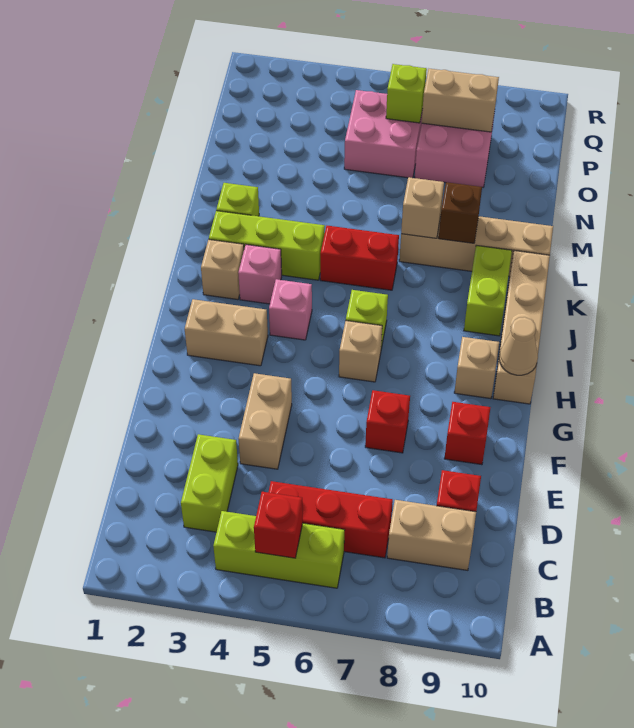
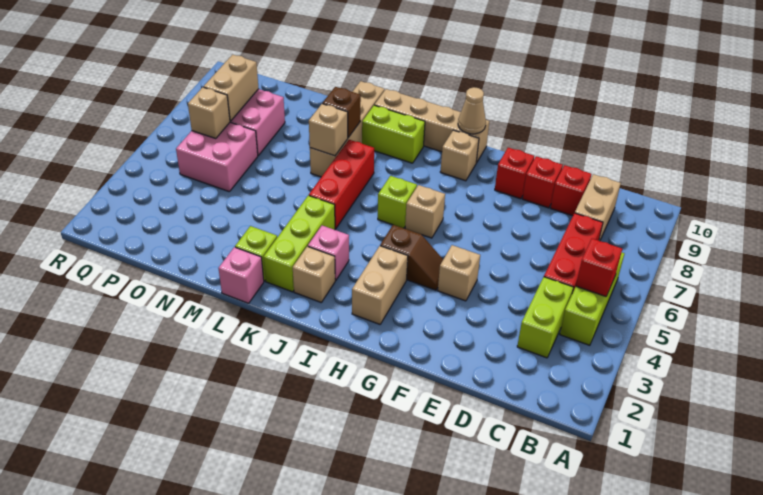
lime brick C3:D3 level 1 -> lime brick C3:C4 level 1
tan brick E4:F4 level 1 -> tan brick F4 level 1
red brick F7 level 1 -> red brick E9 level 1
none -> brown slope G4:H4 level 1 top H
pink brick I4 level 1 -> pink brick L1 level 1
red brick K5:K6 level 1 -> red brick K5:K7 level 1
lime brick P6 level 2 -> tan brick P6 level 2

